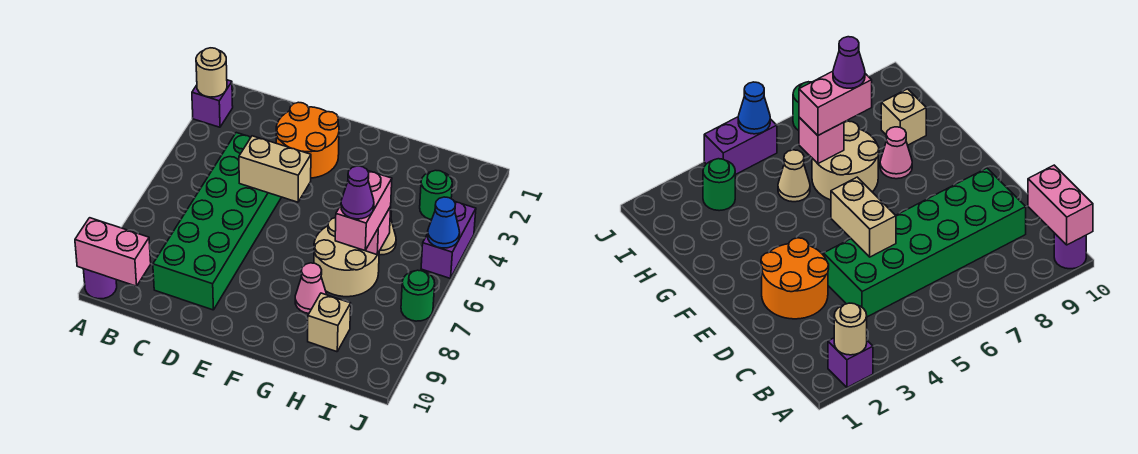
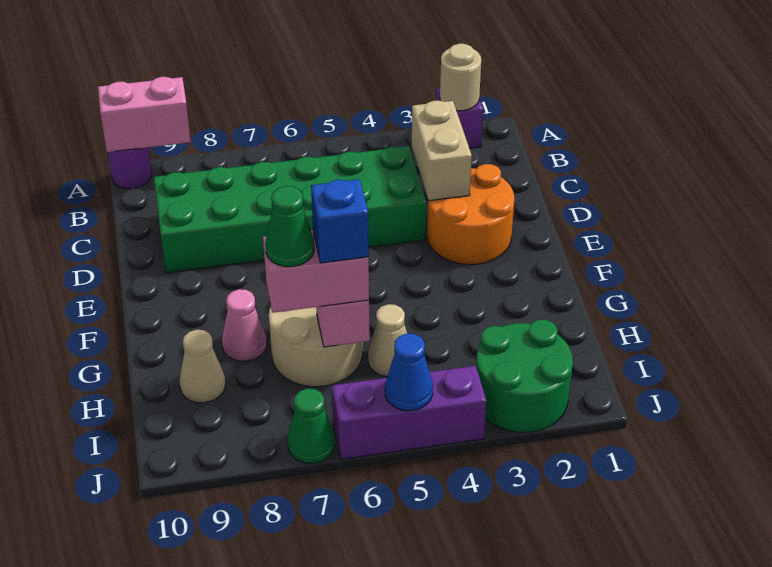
pink brick A10:B10 level 2 -> pink brick A9:A10 level 2
tan brick D5:E5 level 2 -> tan brick C3:D3 level 2
none -> blue brick H6 level 4
purple cone H7 level 4 -> green cone H7 level 4
tan brick H9 level 1 -> tan cone H9 level 1
green round brick I3 level 1 -> green round brick I2:J3 level 1
purple brick J4:J5 level 1 -> purple brick J4:J6 level 1
green round brick J7 level 1 -> green cone J7 level 1

